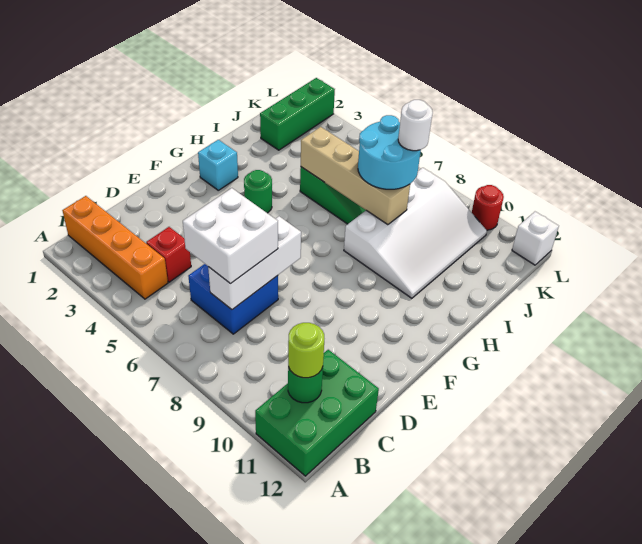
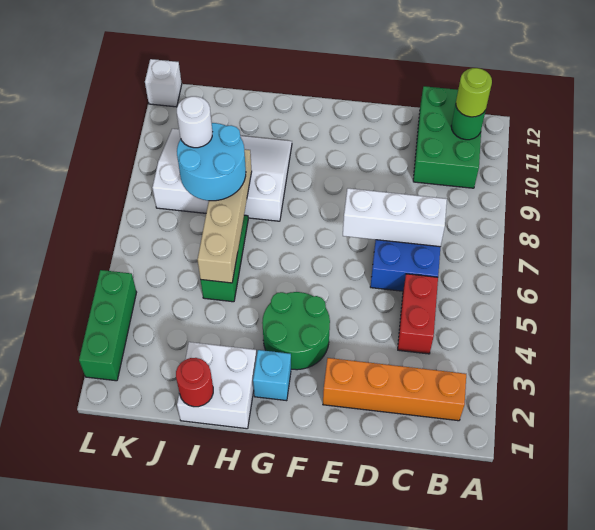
green brick A11:C12 level 1 -> green brick B10:C12 level 1
orange brick B1:B4 level 1 -> orange brick B2:E2 level 1
red brick C4 level 1 -> red brick C4:C5 level 1
white brick C6:D7 level 3 -> white brick H1:I2 level 1
green round brick G4 level 1 -> green round brick F3:G4 level 1
green brick J2:L2 level 1 -> green brick L2:L4 level 1
red round brick L10 level 1 -> red round brick I1 level 2

